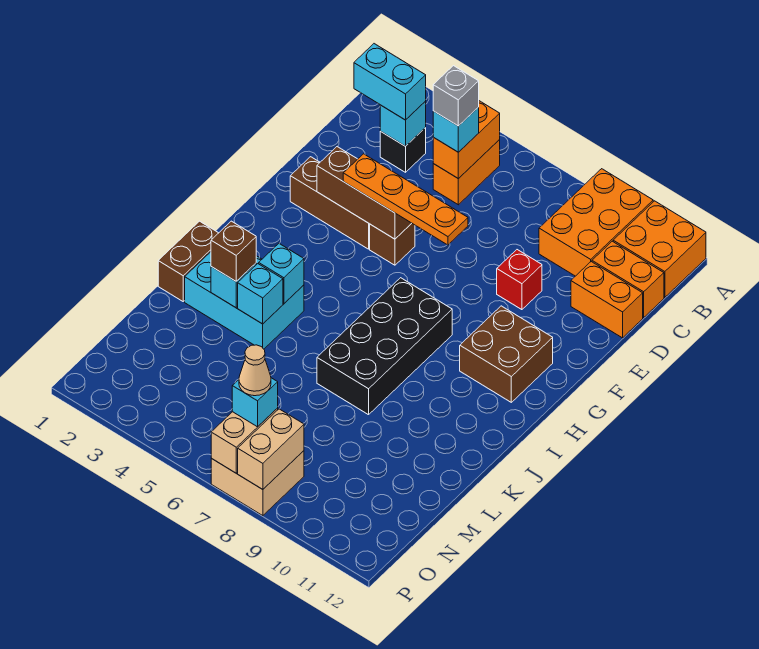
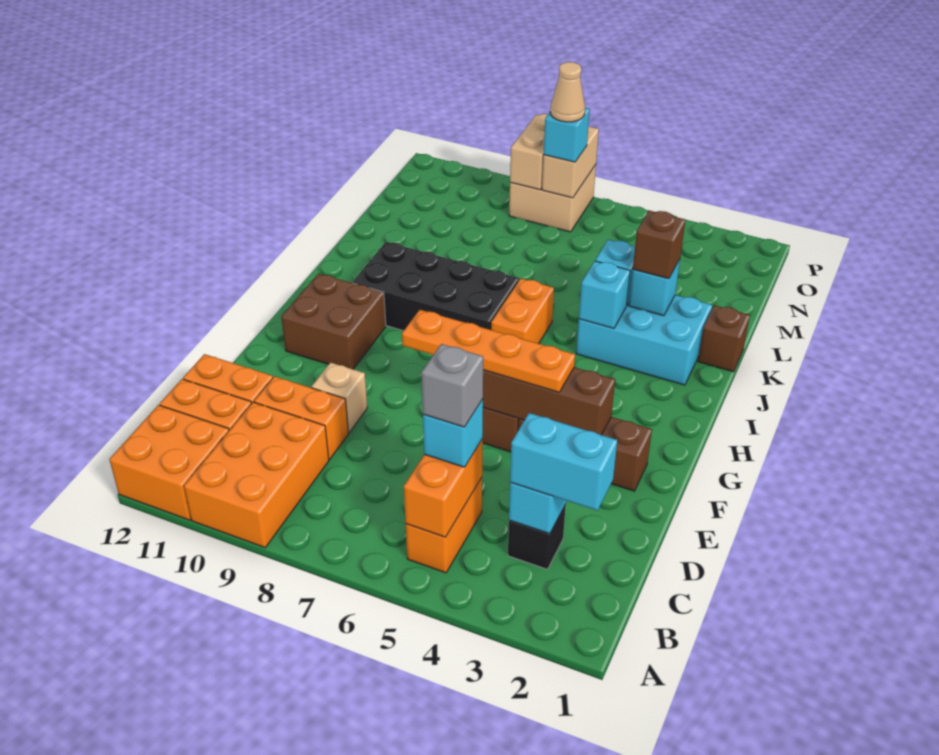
none -> orange brick D9:D10 level 1
red brick E9 level 1 -> tan brick E9 level 1
black brick H7:K8 level 1 -> black brick I7:J10 level 1
none -> orange brick I6:J6 level 1
brown brick J1:K1 level 1 -> brown brick K1 level 1

